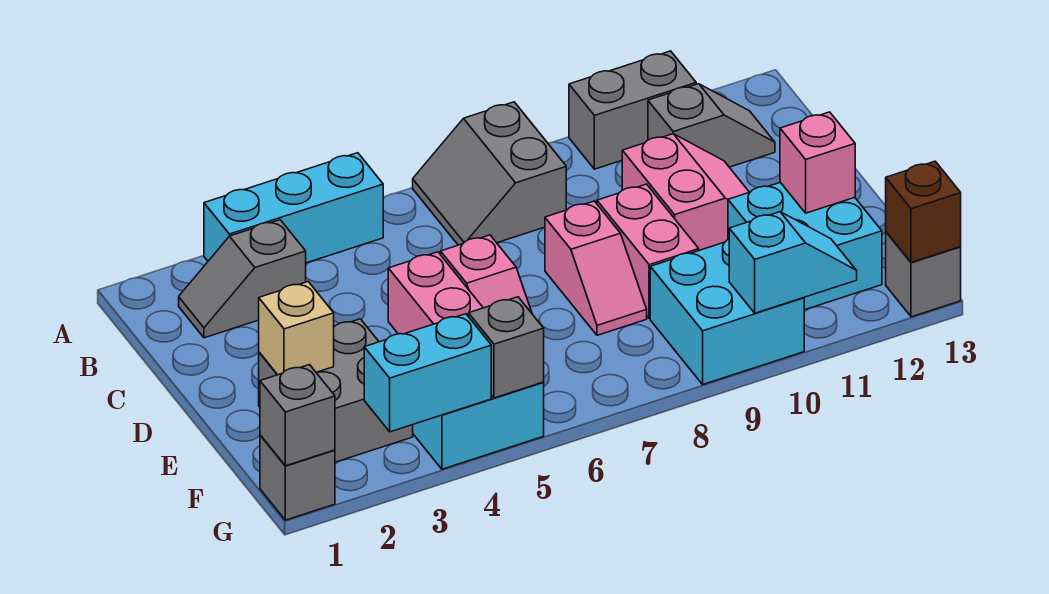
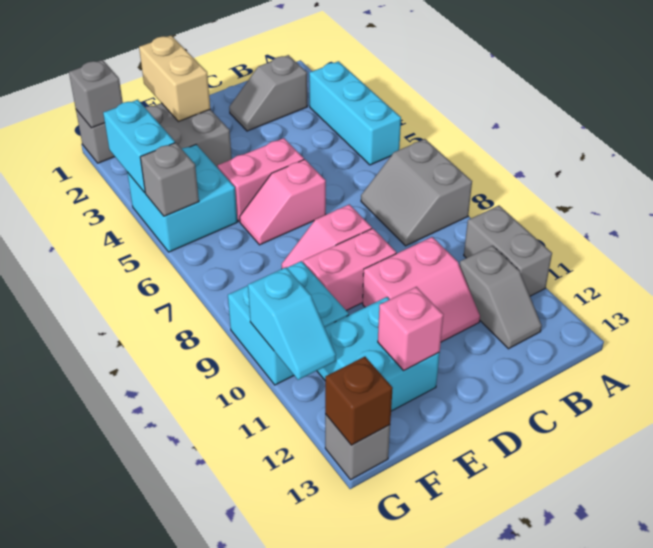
grey slope A7:B8 level 1 top 8 -> grey slope A7:B8 level 1 top A
grey slope B2:B3 level 1 top 3 -> grey slope B2:C2 level 1 top B
tan brick E2 level 2 -> tan brick E1:E2 level 2

